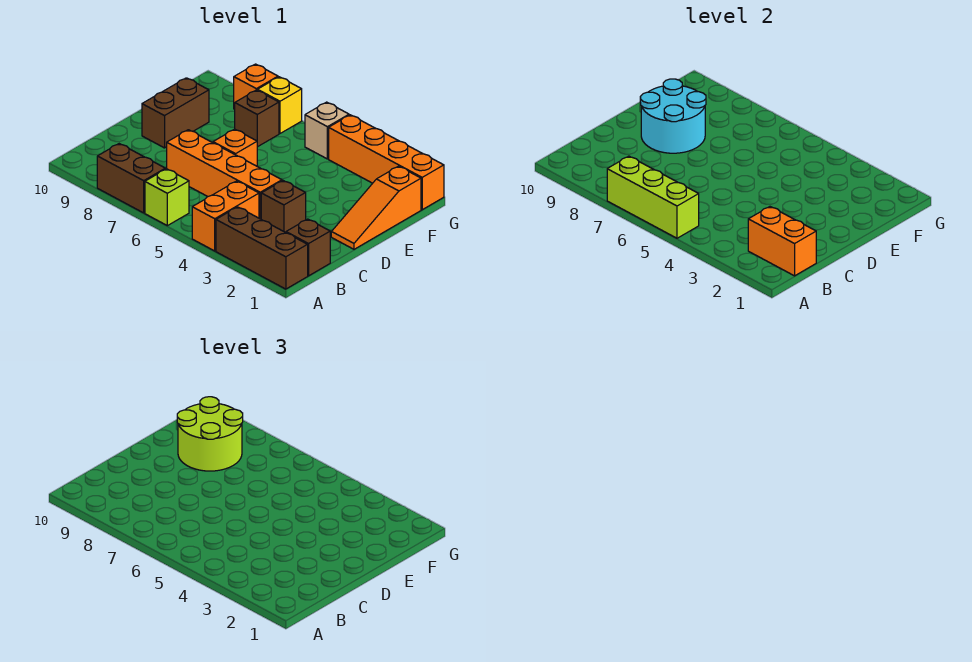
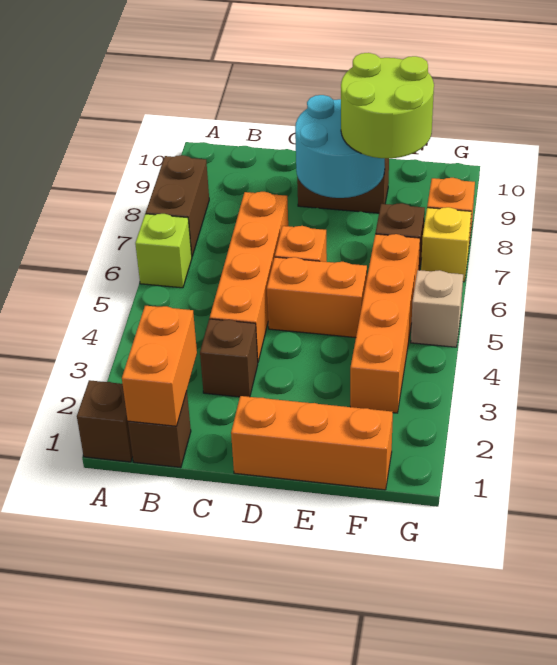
brown brick A1:A3 level 1 -> brown brick A1 level 1
orange brick A4:B4 level 1 -> orange brick D5:E5 level 1
lime brick A5:A7 level 2 -> none
orange slope D1:F1 level 1 top F -> orange brick D1:F1 level 1
orange brick G1:G4 level 1 -> orange brick F3:F6 level 1

